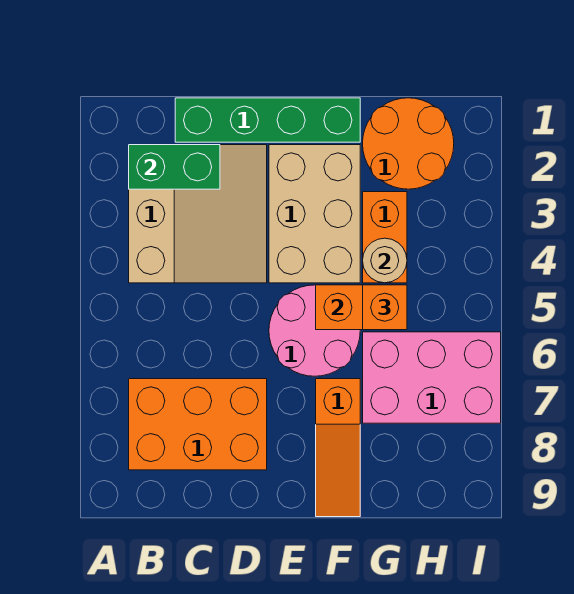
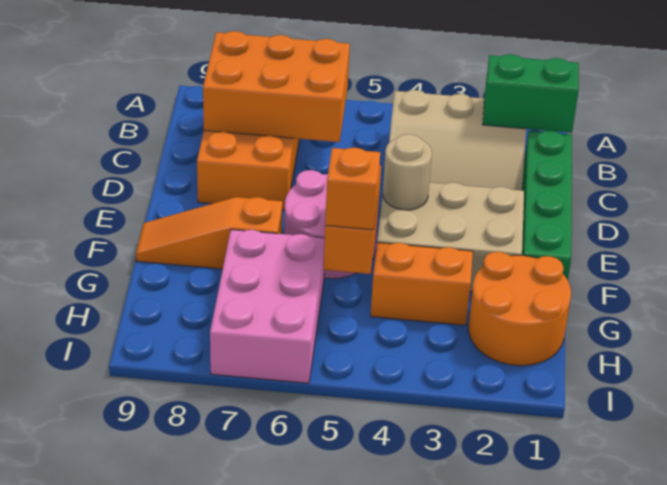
green brick B2:C2 level 2 -> green brick B1:B2 level 2
none -> orange brick B6:C8 level 2
tan round brick G4 level 2 -> tan round brick E4 level 2

